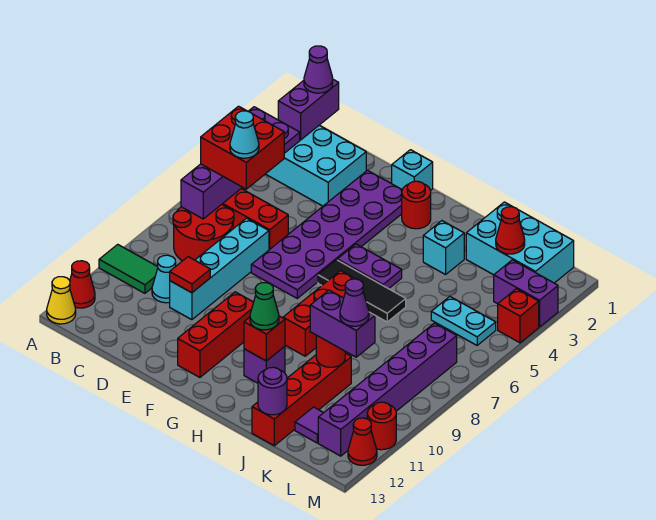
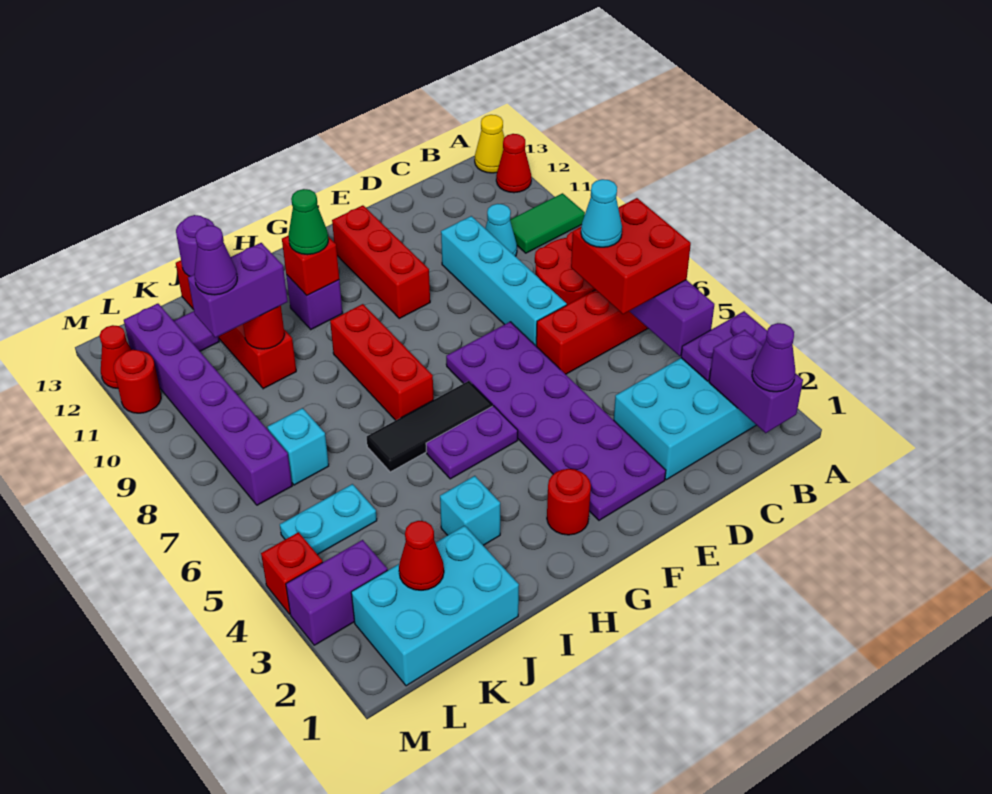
red tile D10 level 2 -> none
cyan brick F1 level 1 -> cyan brick K7 level 1

